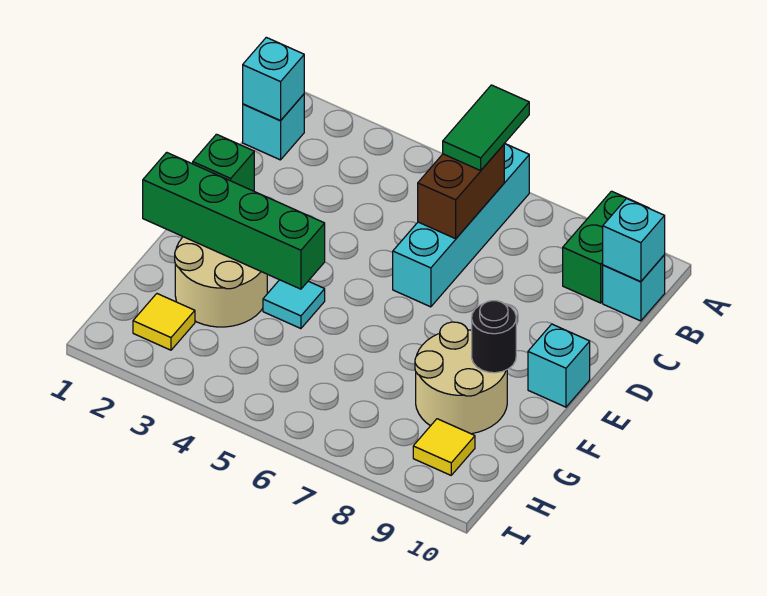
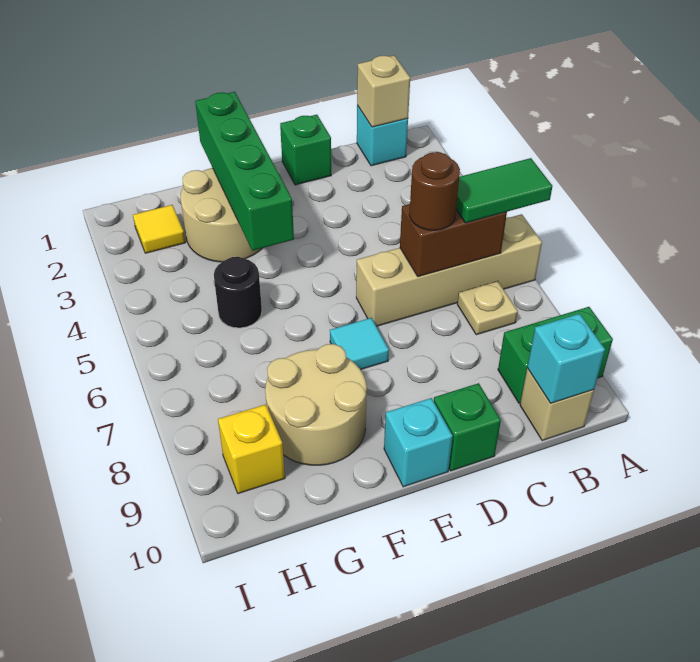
cyan brick A6:D6 level 1 -> tan brick A6:D6 level 1
cyan brick B1 level 2 -> tan brick B1 level 2
none -> tan plate B7 level 1
cyan brick B10 level 1 -> tan brick B10 level 1
none -> brown round brick C6 level 3
none -> green brick D10 level 1
cyan tile F4 level 1 -> cyan tile E7 level 1
black round brick F9 level 2 -> black round brick G5 level 1
yellow tile H9 level 1 -> yellow brick H9 level 1

